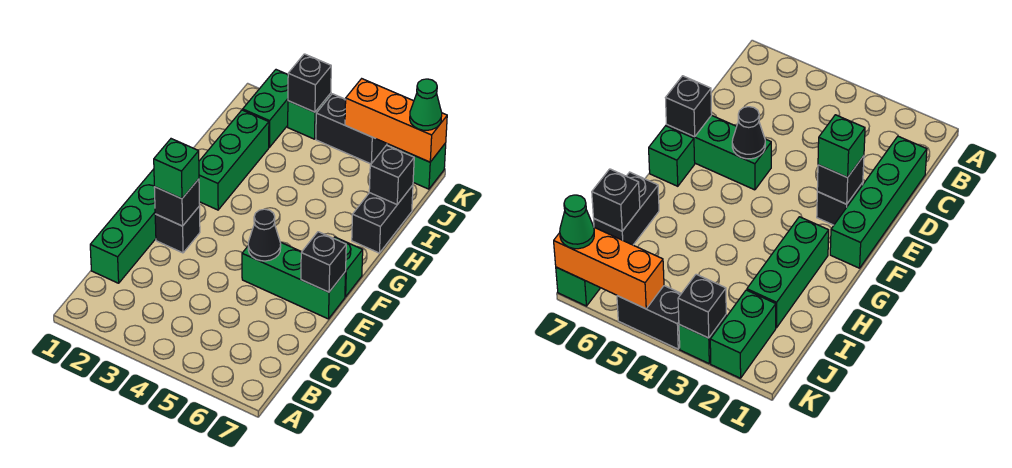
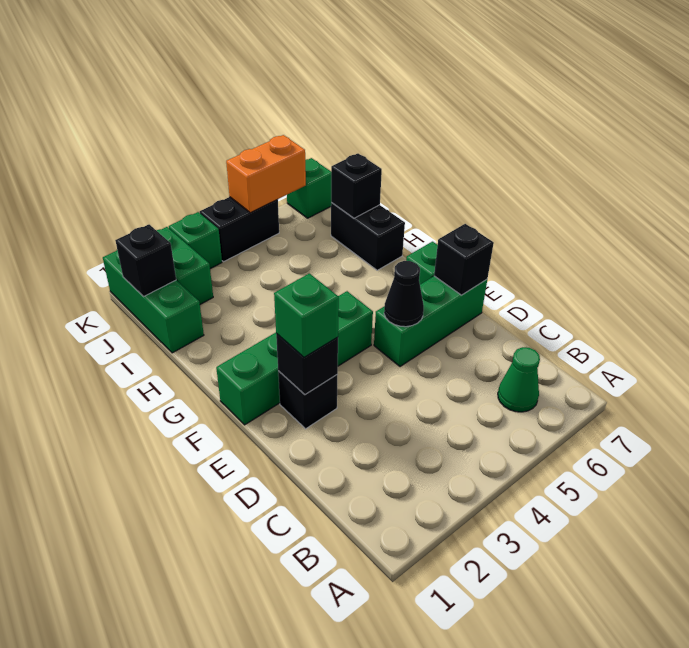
green brick C1:F1 level 1 -> green brick F1:F4 level 1
green brick G2:I2 level 1 -> green brick I1:K1 level 1
black brick K3 level 2 -> black brick J1 level 2
orange brick K5:K7 level 2 -> orange brick K5:K6 level 2
green cone K7 level 3 -> green cone B6 level 1

